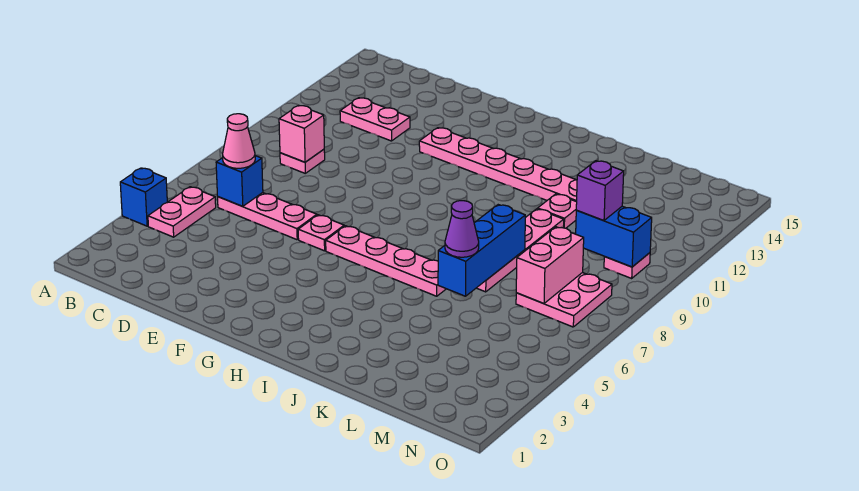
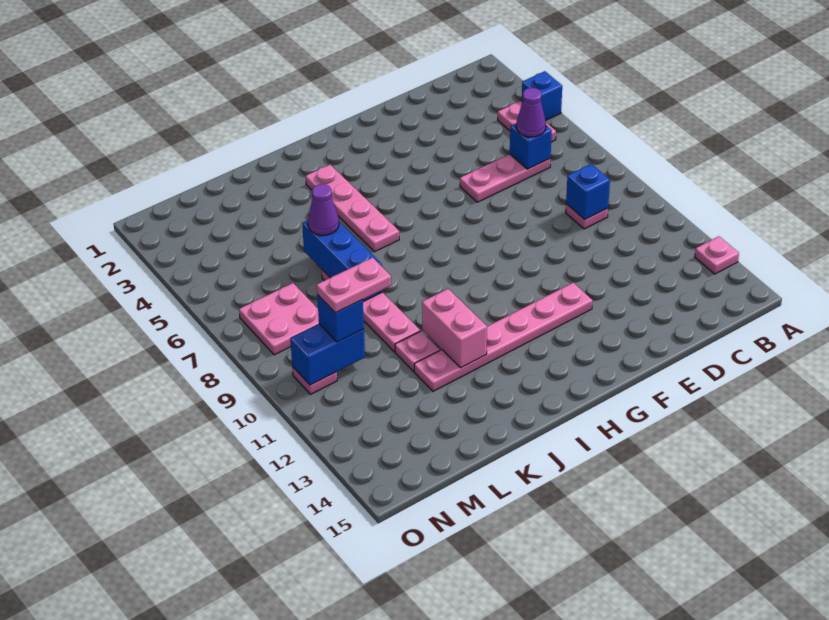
pink cone C6 level 3 -> purple cone C6 level 3
pink brick C9 level 2 -> blue brick C9 level 2
pink plate C12:D12 level 1 -> pink plate L10:M10 level 4
pink plate F6 level 1 -> pink plate A13 level 1
pink plate G6:J6 level 1 -> pink plate I3:I6 level 1
pink brick M7:M8 level 2 -> pink brick J11:J12 level 2
purple brick M10 level 3 -> blue brick M10 level 3

